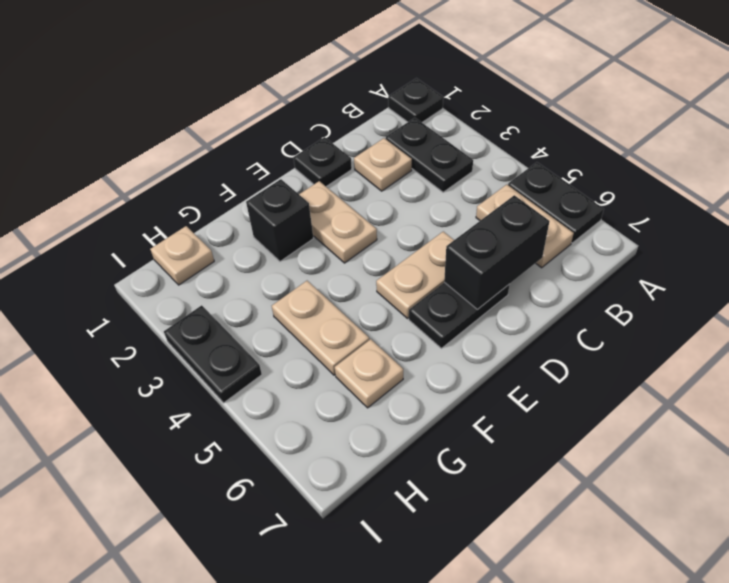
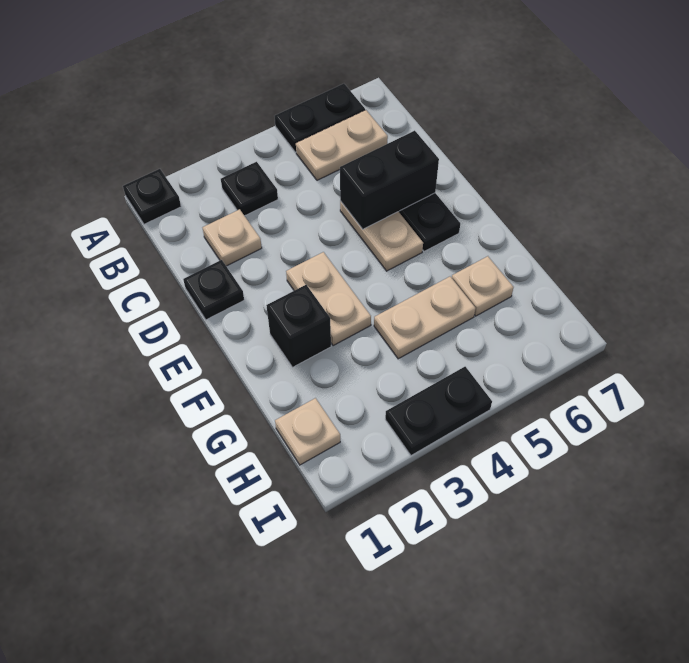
black plate B2:B3 level 1 -> black plate B3 level 1
black brick C6:D6 level 2 -> black brick D5:D6 level 2
tan plate E2:E3 level 1 -> tan plate E3:F3 level 1

